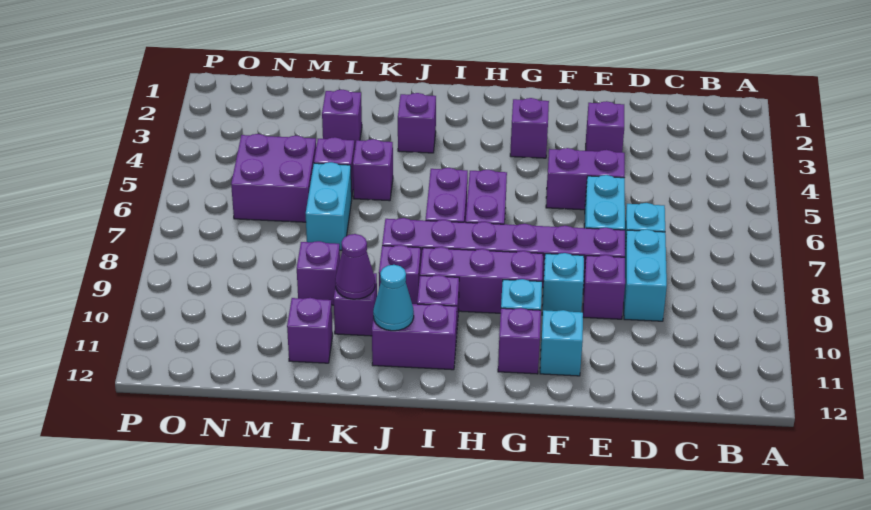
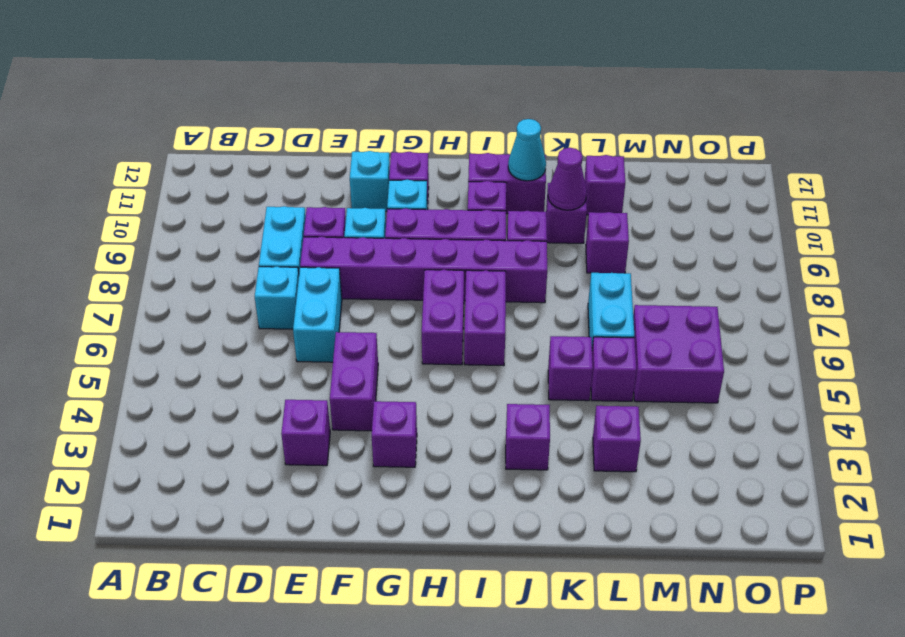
purple brick E5:F5 level 1 -> purple brick F4:F5 level 1

